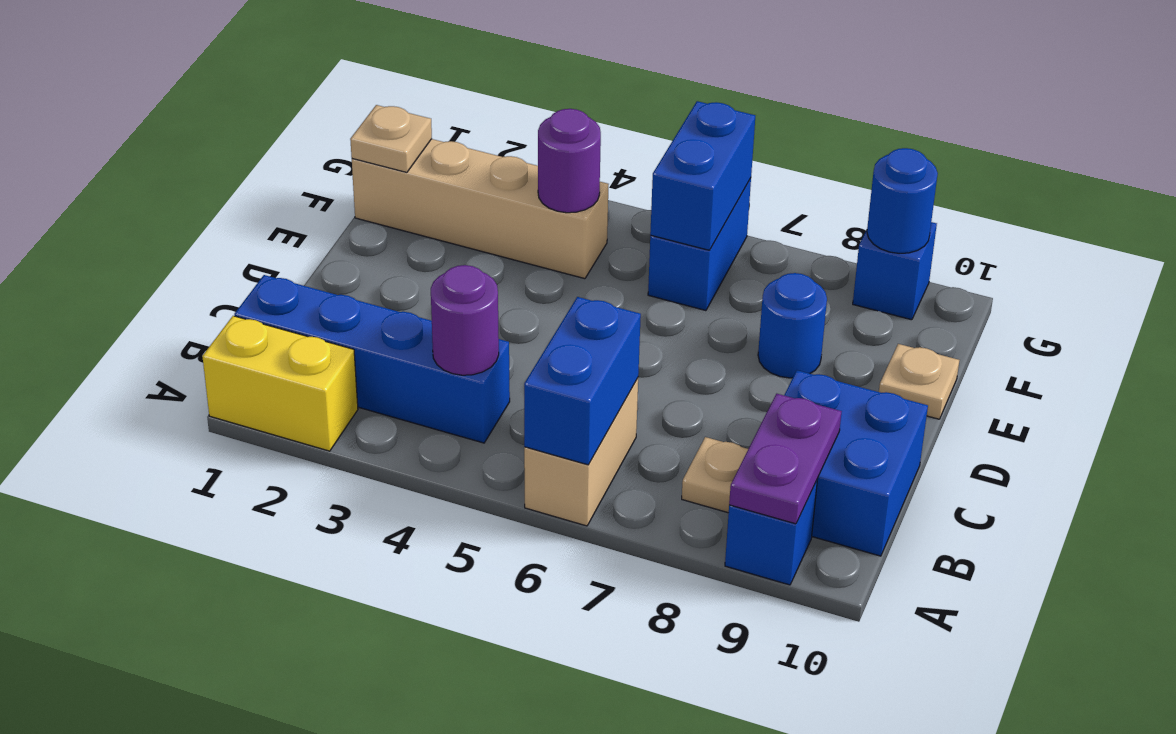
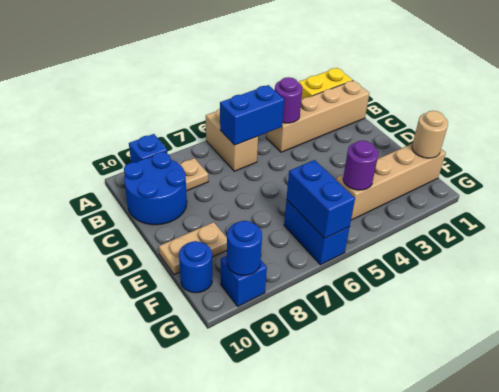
blue brick A6:B6 level 2 -> blue brick B5:B6 level 2
purple plate A9:B9 level 2 -> none
blue brick B1:B4 level 1 -> tan brick B1:B4 level 1
blue brick B9:C10 level 1 -> blue round brick B9:C10 level 1
blue round brick E8 level 1 -> blue round brick F10 level 1
tan plate E10 level 1 -> tan plate E9:E10 level 1
tan plate F1 level 2 -> tan round brick F1 level 2

